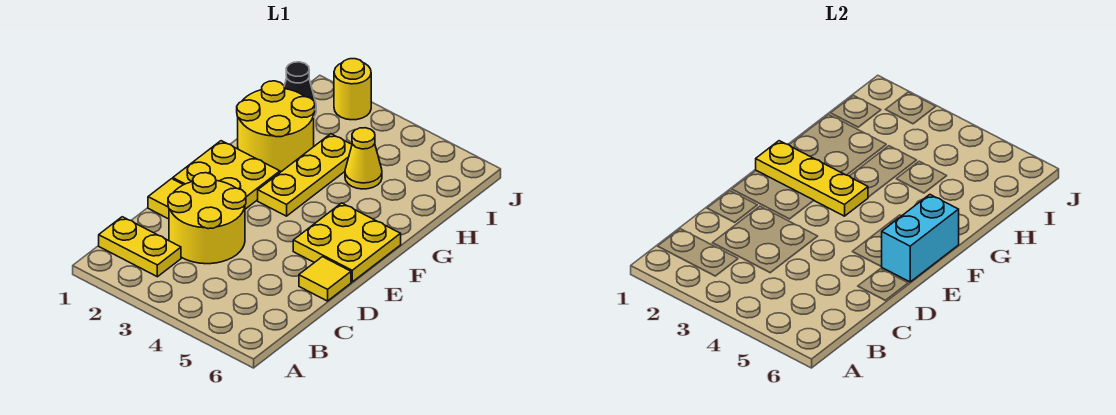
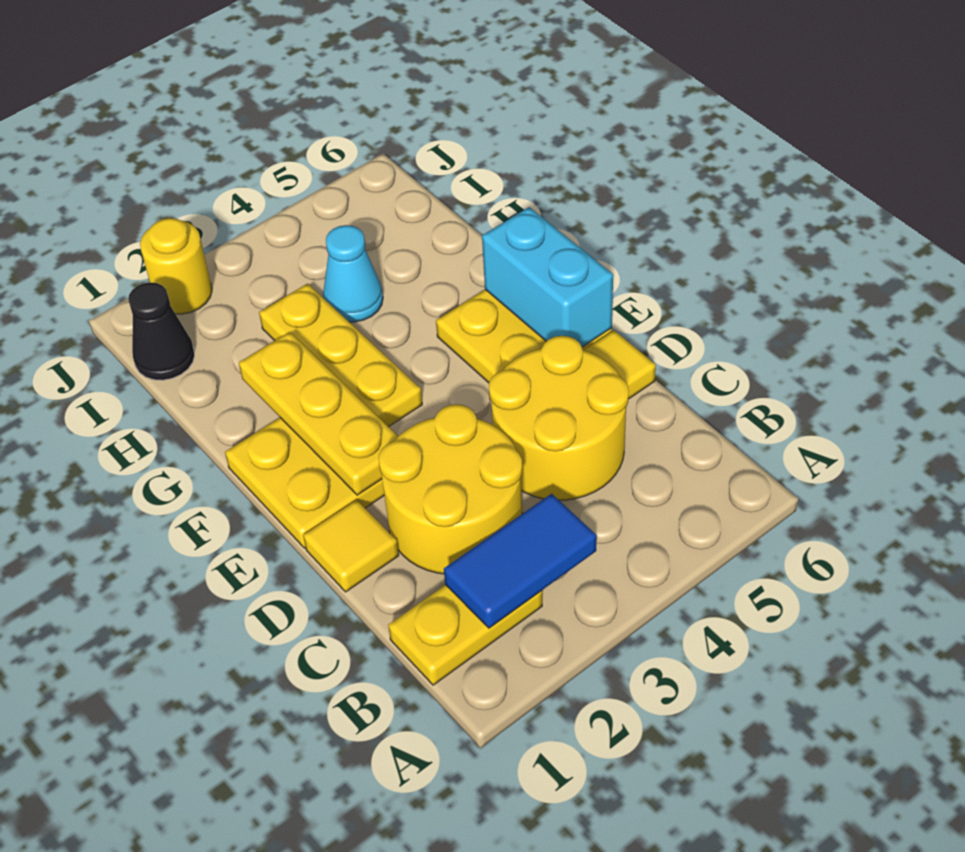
none -> blue tile B2:B3 level 2
yellow plate F1:F3 level 2 -> yellow plate E2:G2 level 2
yellow round brick G1:H2 level 1 -> yellow round brick C4:D5 level 1
yellow cone H4 level 1 -> cyan cone H4 level 1

